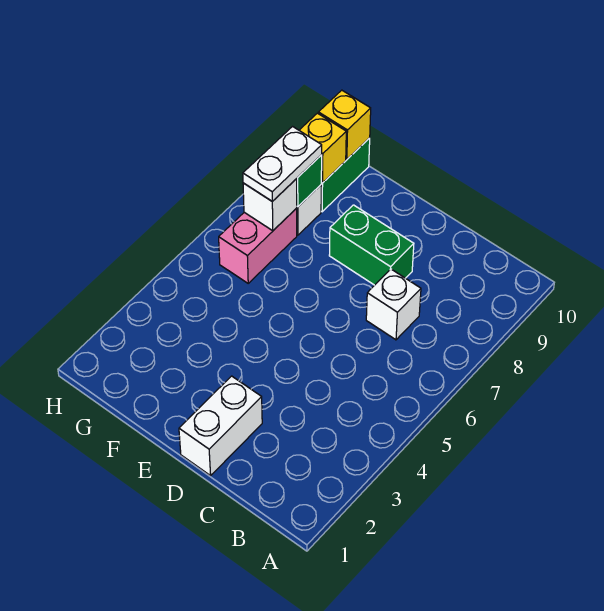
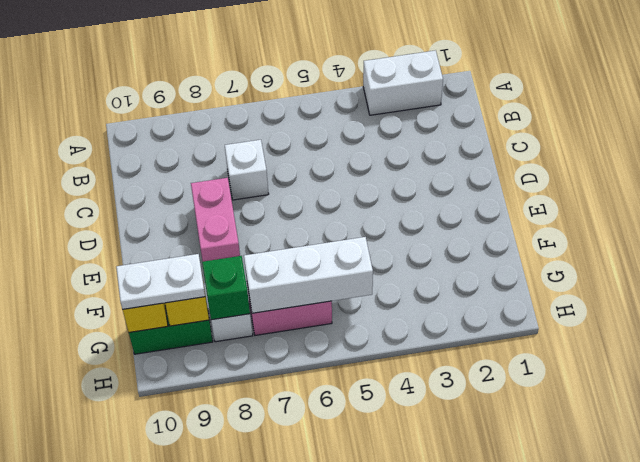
white brick D1:D2 level 1 -> white brick A2:A3 level 1
green brick D8:E8 level 1 -> pink brick D8:E8 level 1
white brick G7 level 2 -> white brick G5:G7 level 2
white plate G7:G8 level 3 -> white plate G9:G10 level 3

